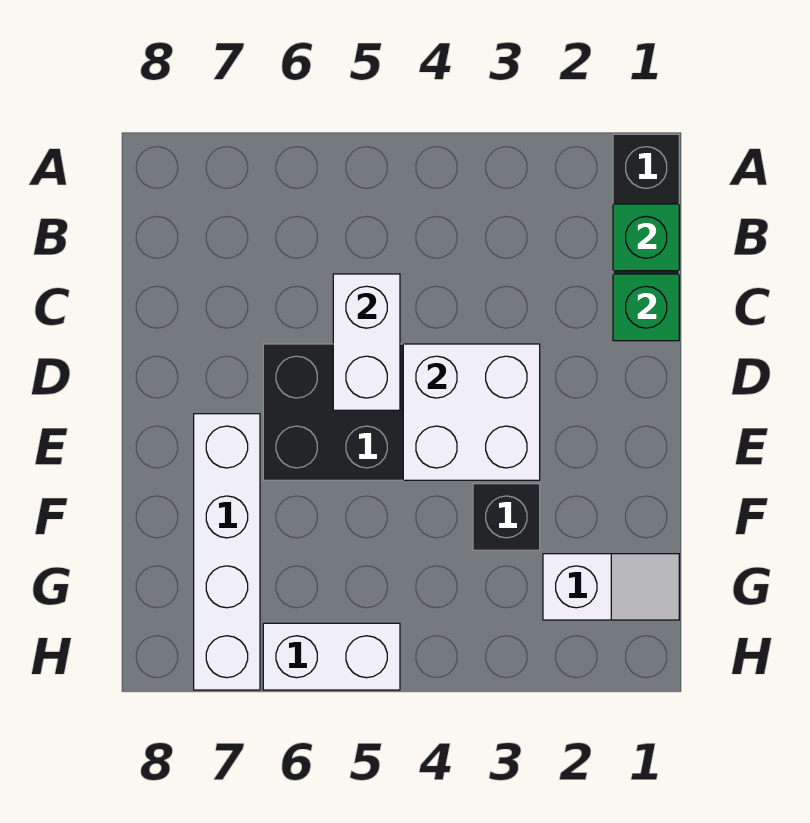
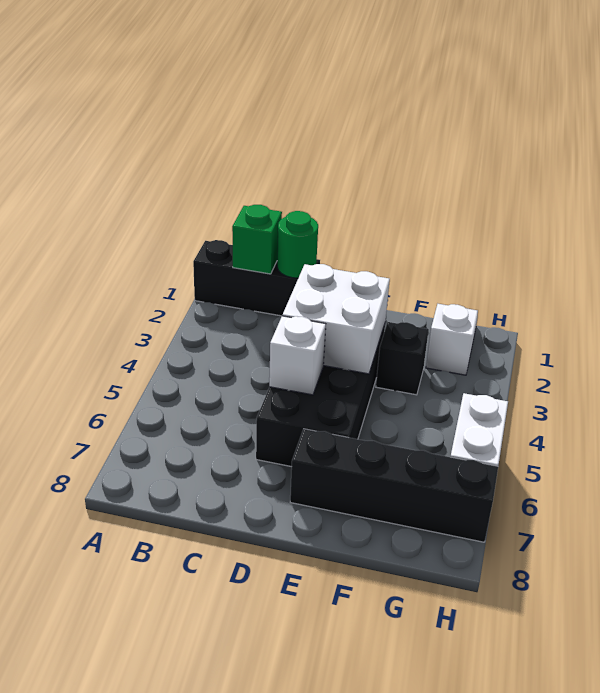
green brick C1 level 2 -> green round brick C1 level 2
white brick C5:D5 level 2 -> white brick D5 level 2
white brick E7:H7 level 1 -> black brick E7:H7 level 1

